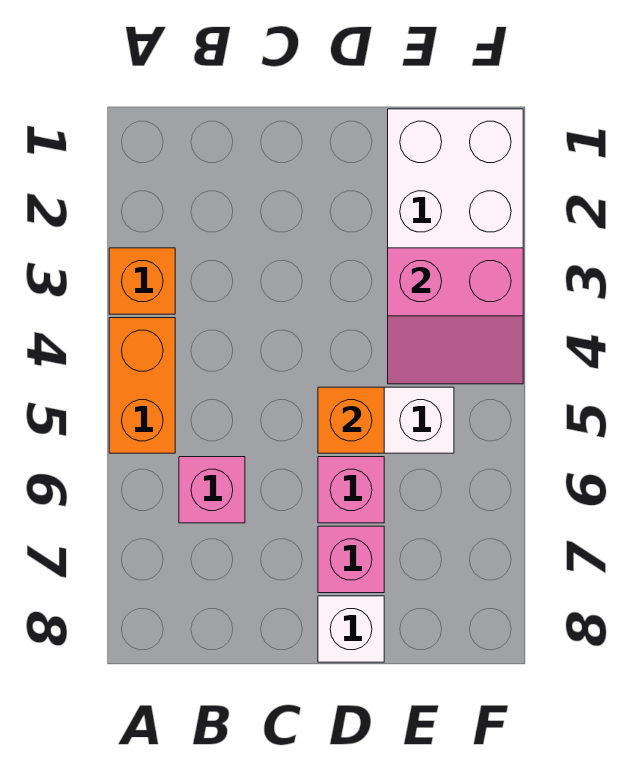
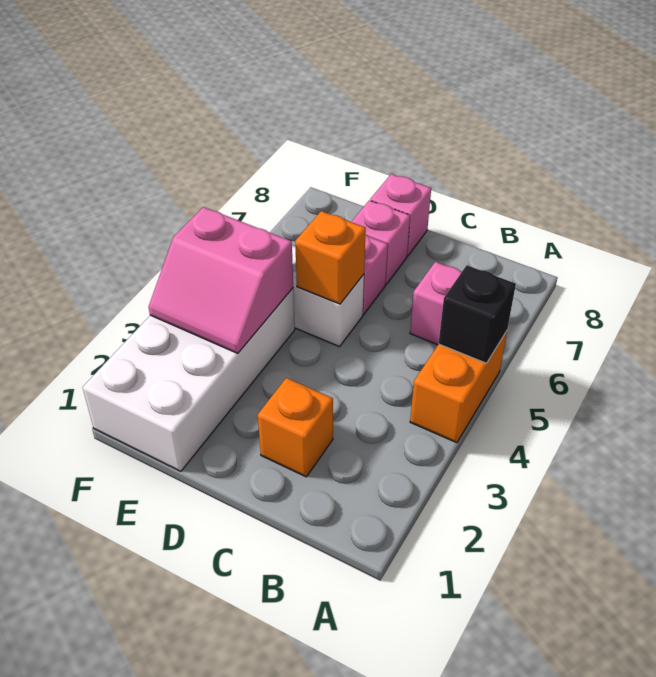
orange brick A3 level 1 -> orange brick C2 level 1
none -> black brick A5 level 2
white brick D8 level 1 -> pink brick D8 level 1
pink slope E3:F4 level 2 top 3 -> pink slope E3:F4 level 2 top 4

